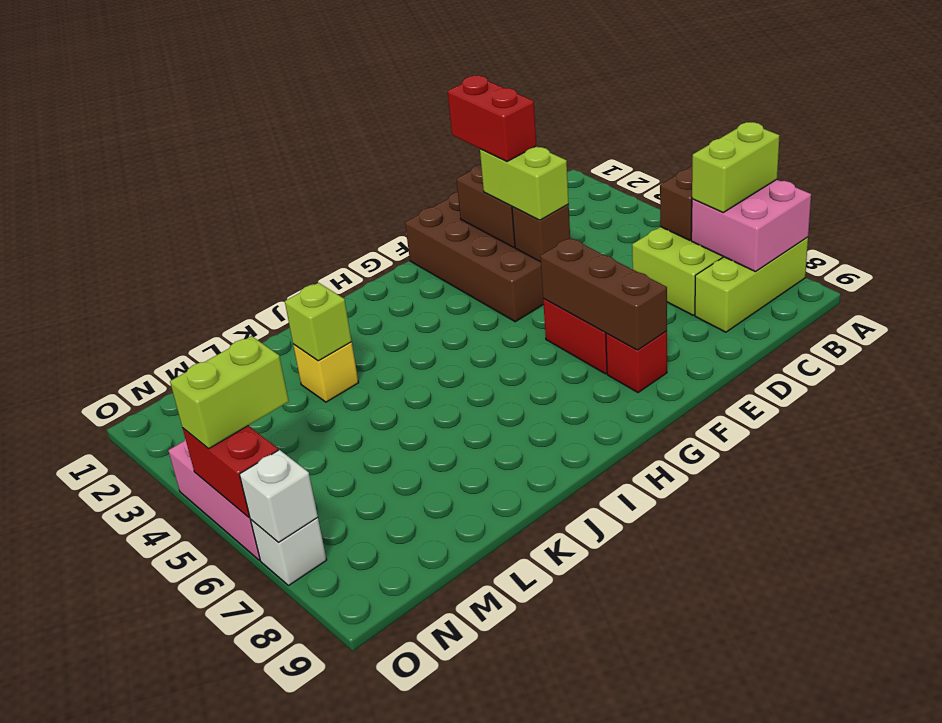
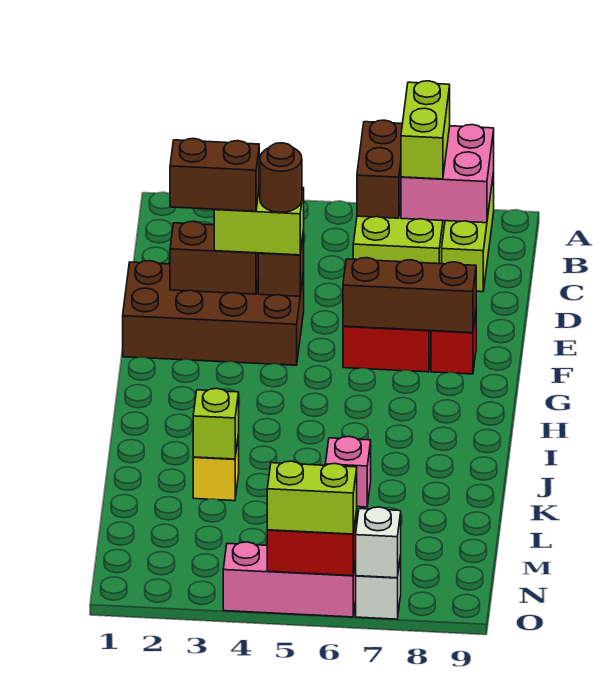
red brick E2:E3 level 4 -> brown brick E2:E3 level 4
none -> brown round brick E4 level 4
none -> pink brick K6 level 1
lime brick N5:O5 level 3 -> lime brick O5:O6 level 3

